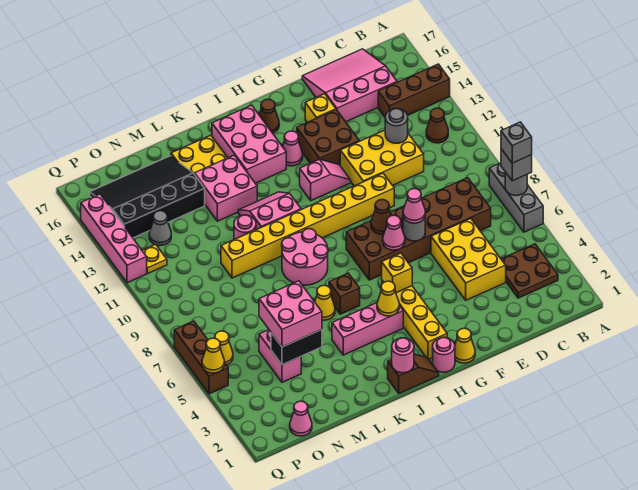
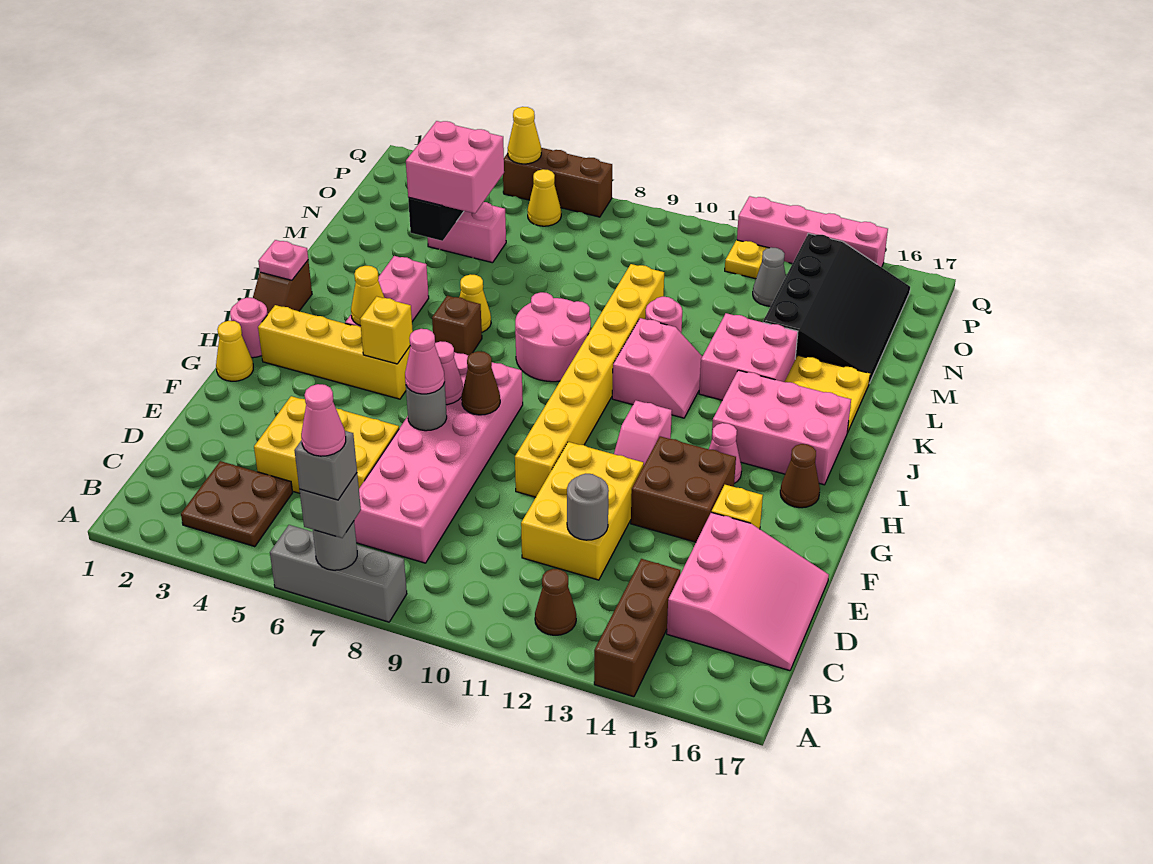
brown brick C7:H8 level 1 -> pink brick C7:H8 level 1
pink round brick J1 level 2 -> pink plate J1 level 2
pink cone O1 level 1 -> pink cone A7 level 5

